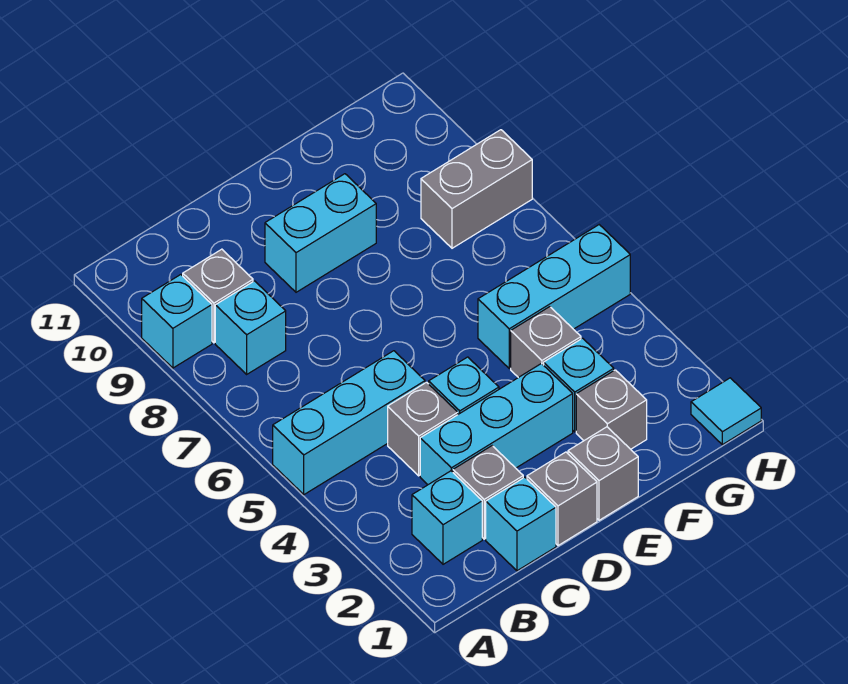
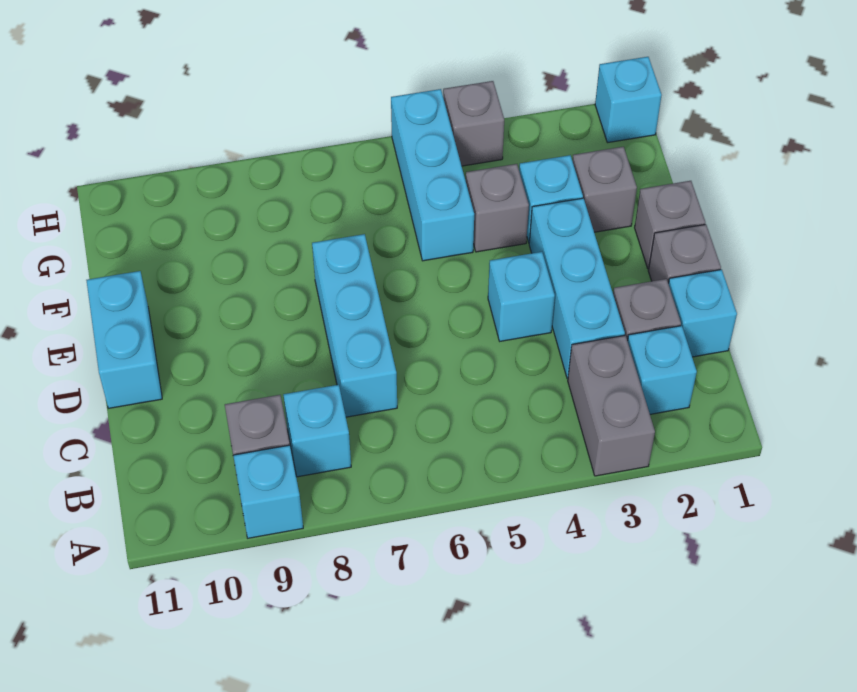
cyan brick A5:C5 level 1 -> cyan brick C7:E7 level 1
grey brick C4 level 1 -> grey brick H4 level 1
cyan brick D9:E9 level 1 -> cyan brick D11:E11 level 1
grey brick G8:H8 level 1 -> grey brick A3:B3 level 1
cyan tile H1 level 1 -> cyan brick H1 level 1

